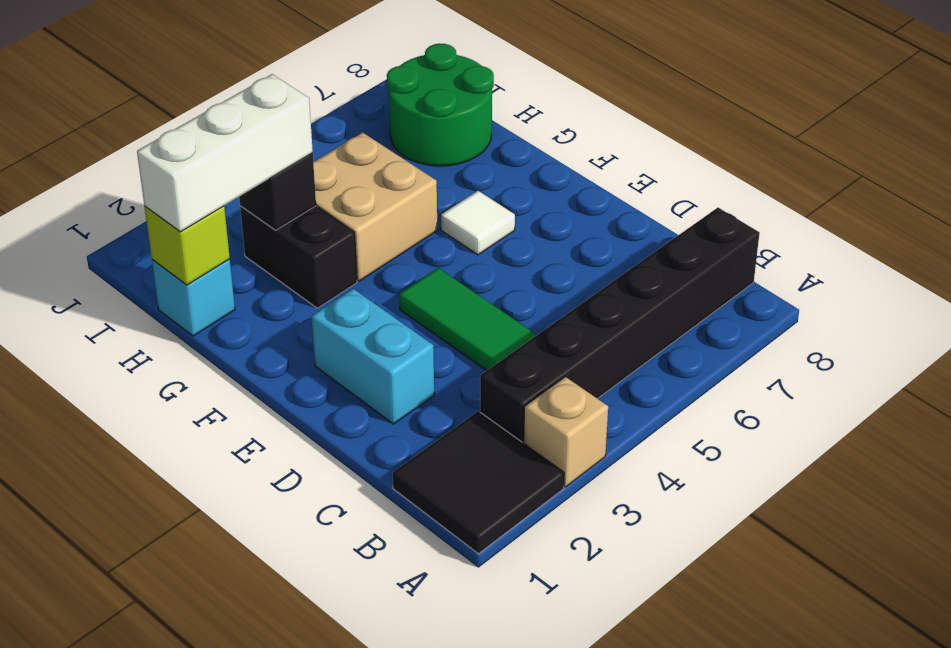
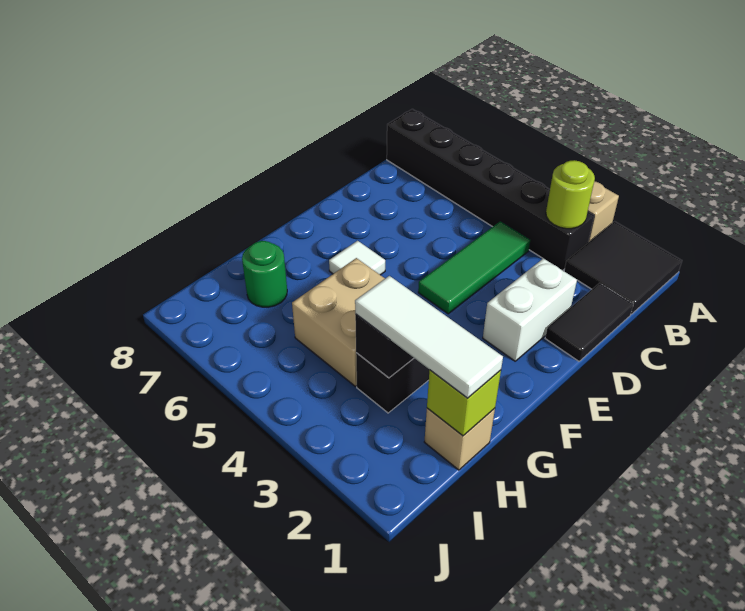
none -> lime round brick B3 level 2
none -> black tile C1:D1 level 1
cyan brick D2:E2 level 1 -> white brick D2:E2 level 1
cyan brick H1 level 1 -> tan brick H1 level 1
white brick H1:H3 level 3 -> white tile H1:H3 level 3
green round brick H7:I8 level 1 -> green round brick H7 level 1

